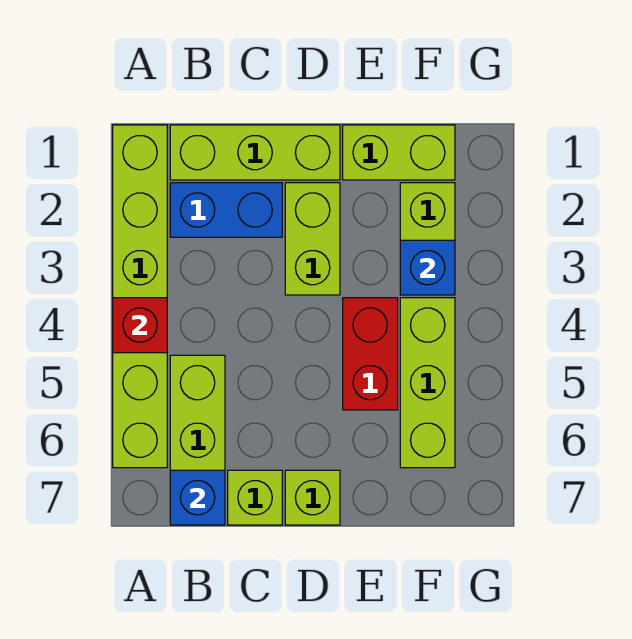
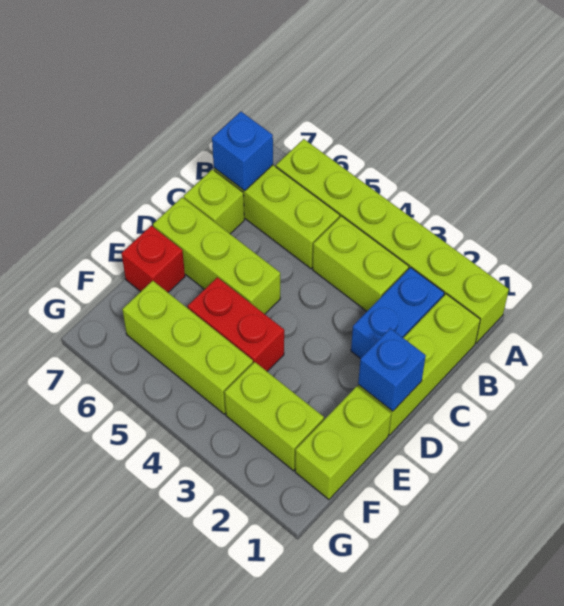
red brick A4 level 2 -> red brick E7 level 1
lime brick D2:D3 level 1 -> lime brick B3:B4 level 1
lime brick D7 level 1 -> lime brick D5:D7 level 1
blue brick F3 level 2 -> blue brick D1 level 2

